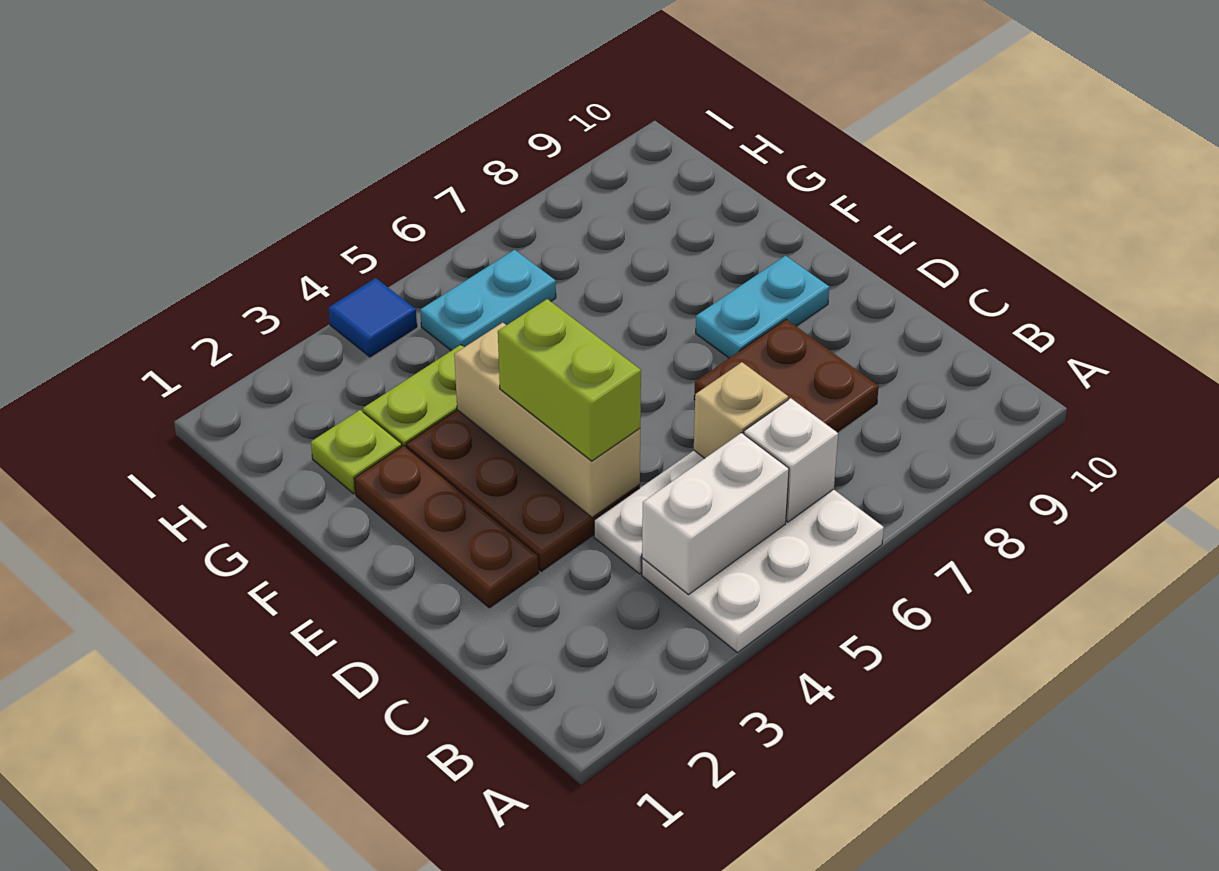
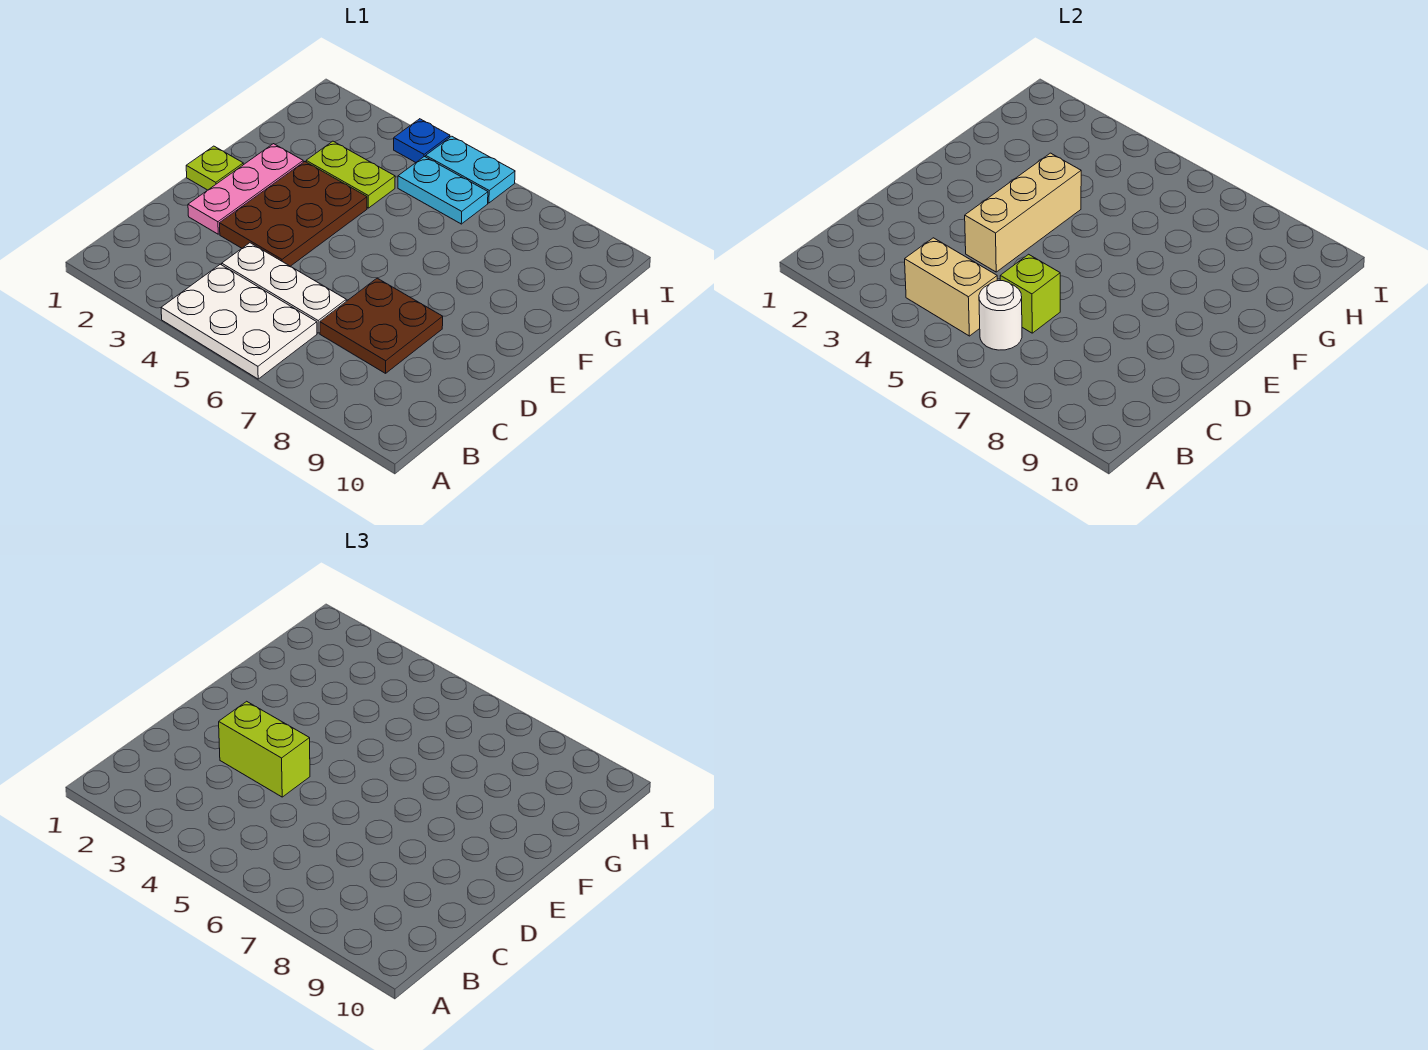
white brick B4:B5 level 2 -> tan brick B4:B5 level 2
white brick B6 level 2 -> white round brick B6 level 2
tan brick C6 level 2 -> lime brick C6 level 2
brown plate D2:F2 level 1 -> pink plate D2:F2 level 1
lime brick D4:E4 level 3 -> lime brick D3:D4 level 3
cyan plate E8:E9 level 1 -> cyan plate I5:I6 level 1
lime plate G2 level 1 -> lime plate E1 level 1
blue tile I4 level 1 -> blue plate I4 level 1

